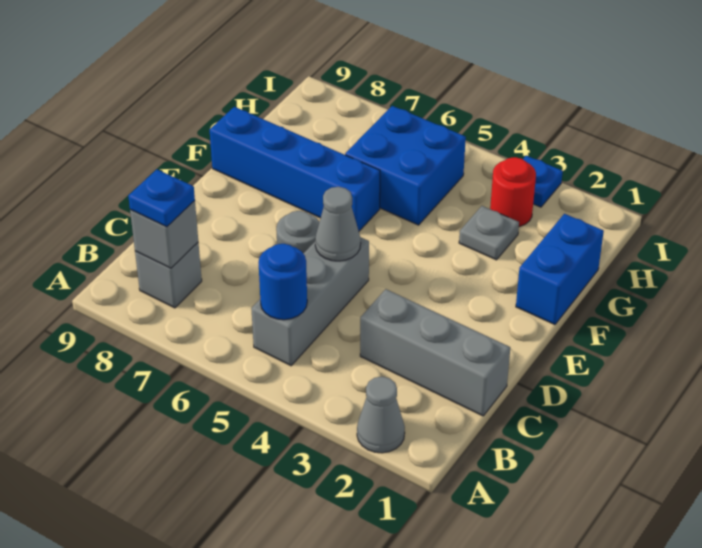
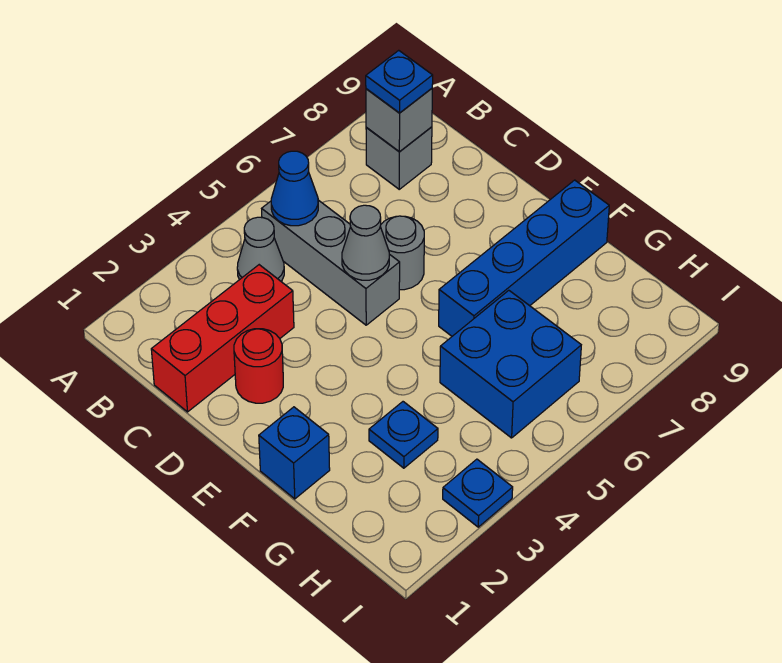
grey cone A2 level 1 -> grey cone B4 level 1
blue round brick B5 level 2 -> blue cone B5 level 2
grey brick C1:C3 level 1 -> red brick C1:C3 level 1
blue brick F1:G1 level 1 -> blue brick F1 level 1
grey plate G3 level 1 -> blue plate G3 level 1
red round brick H3 level 1 -> red round brick D2 level 1

